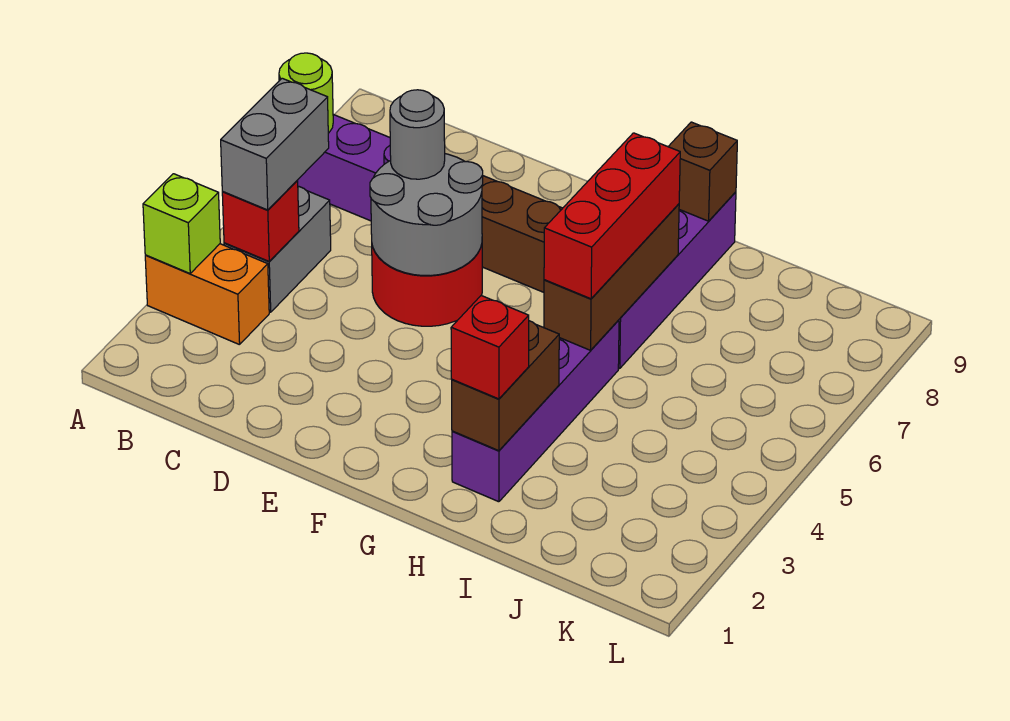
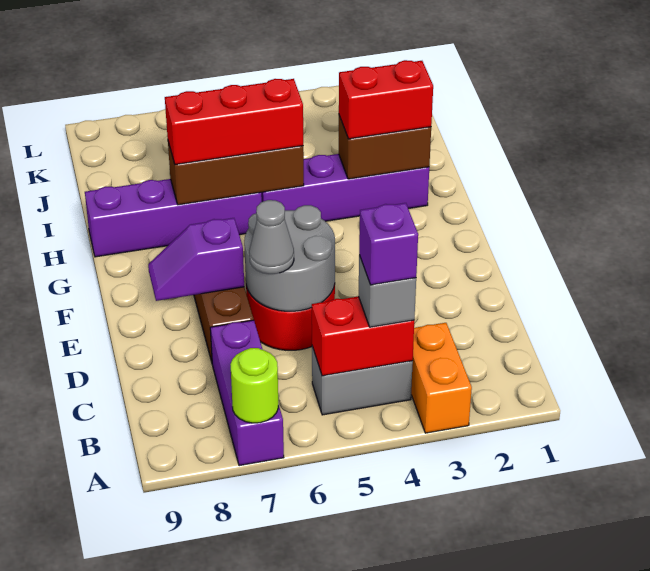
lime brick A3 level 2 -> none
red brick B4 level 2 -> red brick B4:B5 level 2
grey brick B4:B5 level 3 -> grey brick B4 level 3
none -> purple brick B4 level 4
grey round brick D6 level 3 -> grey cone D6 level 3
none -> purple slope E7:E8 level 2 top 7
red brick H2 level 3 -> red brick H2:H3 level 3
brown brick H9 level 2 -> none

